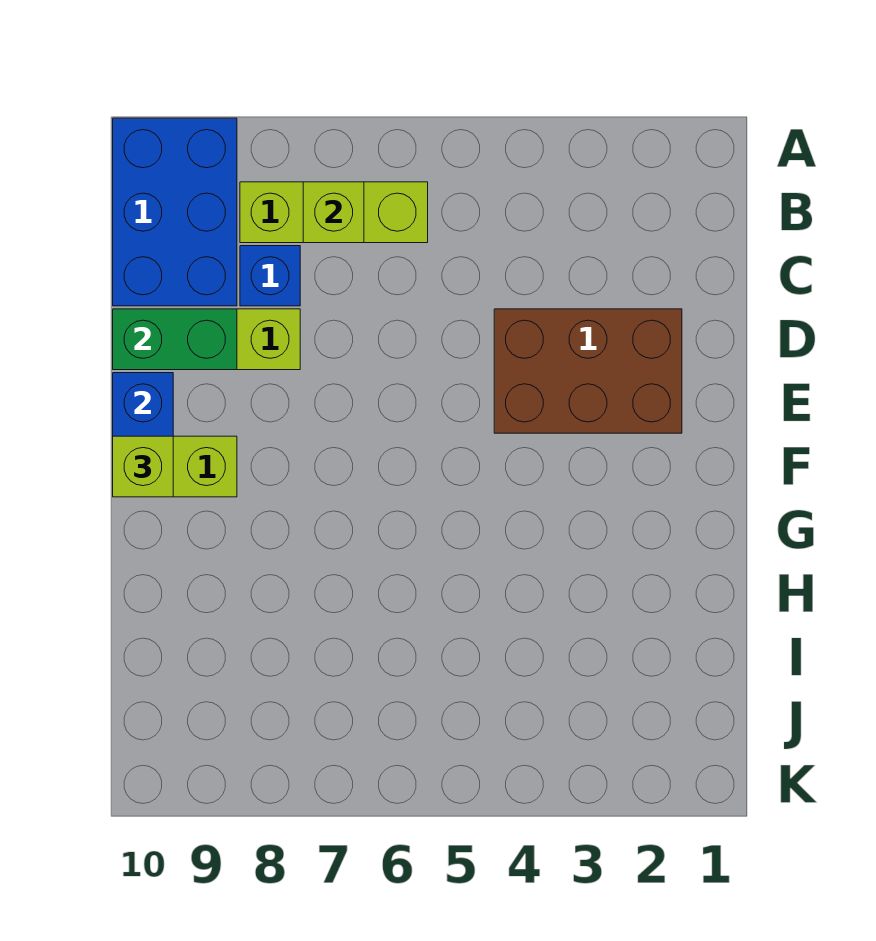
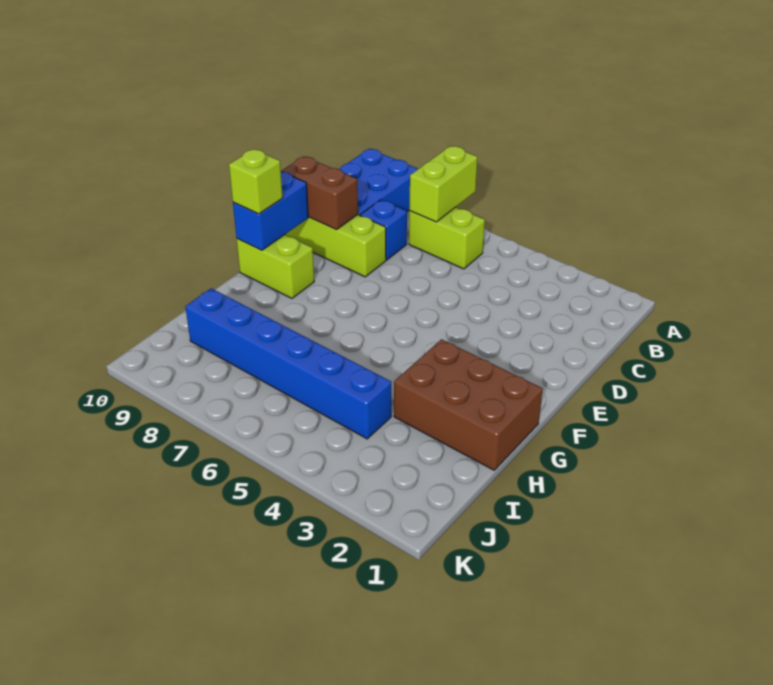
lime brick B6:B8 level 1 -> lime brick B6:B7 level 1
lime brick B7 level 2 -> lime brick A7:B7 level 2
brown brick D2:E4 level 1 -> brown brick G1:H3 level 1
green brick D9:D10 level 2 -> brown brick D9:D10 level 2
none -> blue brick I4:I9 level 1

